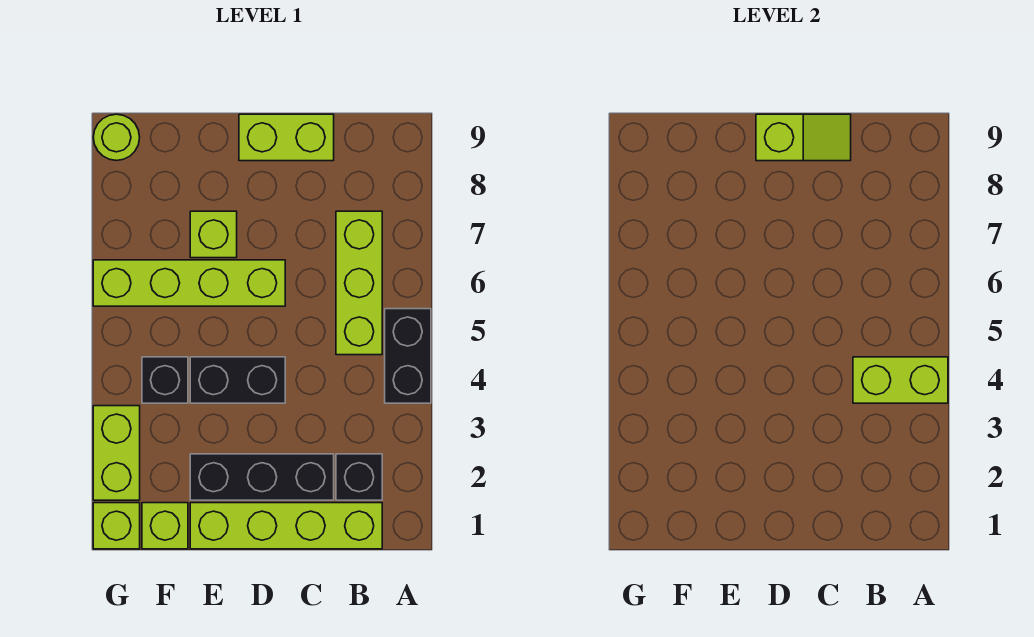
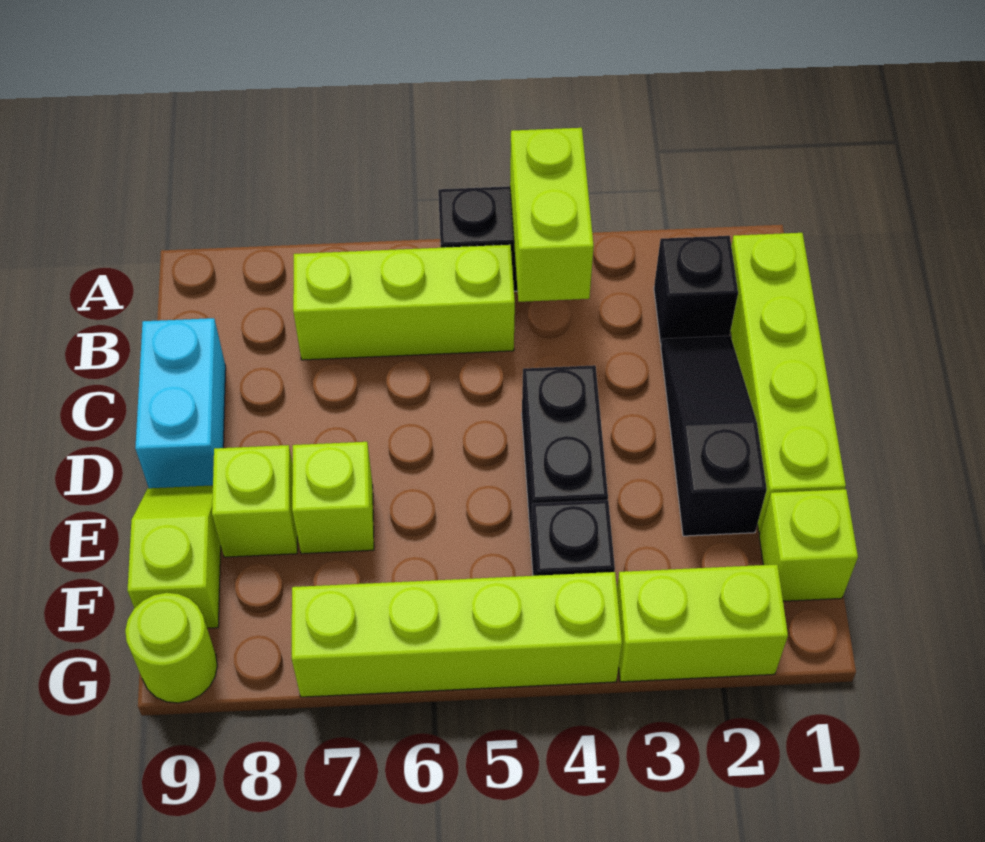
black brick C2:E2 level 1 -> black slope C2:E2 level 1 top E
lime brick C9:D9 level 1 -> cyan brick C9:D9 level 1
lime slope C9:D9 level 2 top D -> lime slope E9:F9 level 1 top F
lime brick D6:G6 level 1 -> lime brick G4:G7 level 1
lime brick G1 level 1 -> lime brick E8 level 1

